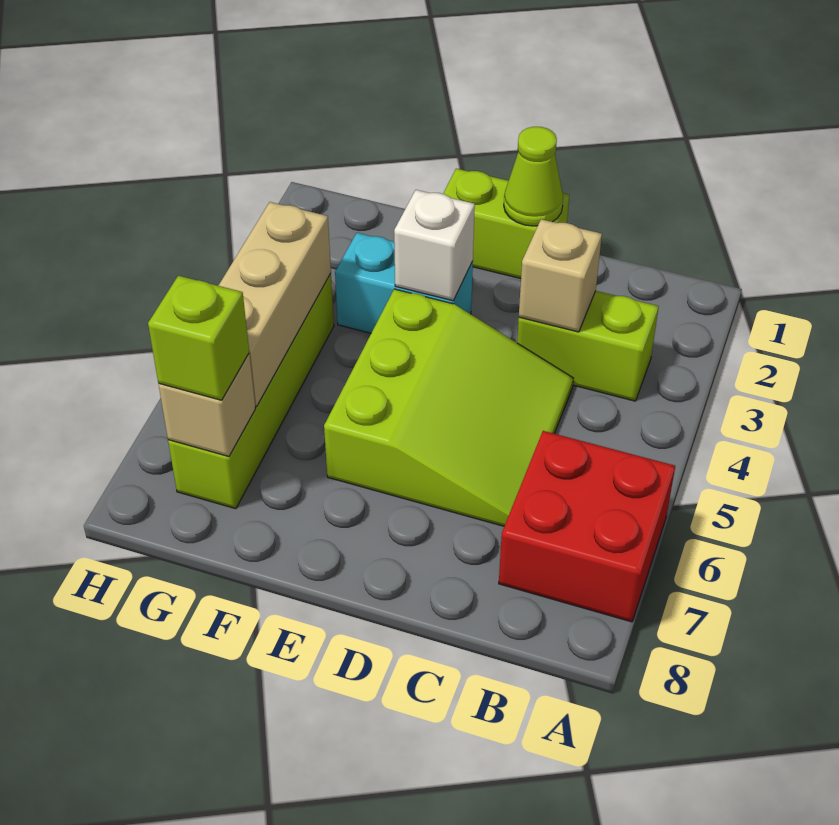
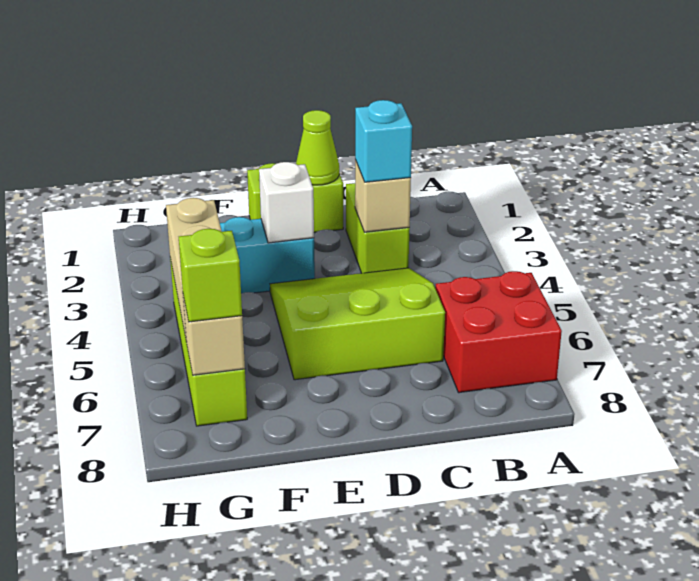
lime brick B3:C3 level 1 -> lime brick C2:C3 level 1
none -> cyan brick C3 level 3
lime slope C4:E6 level 1 top E -> lime slope C4:E6 level 1 top 6

